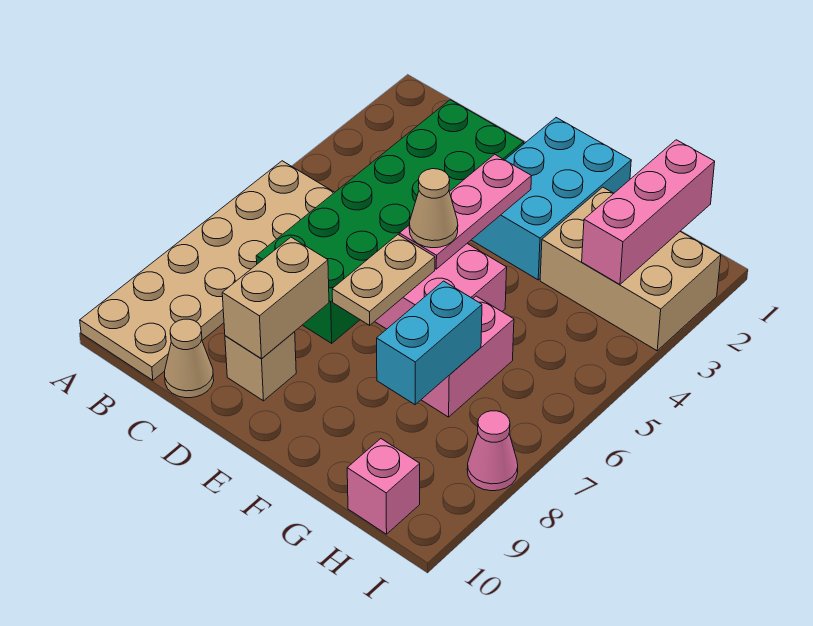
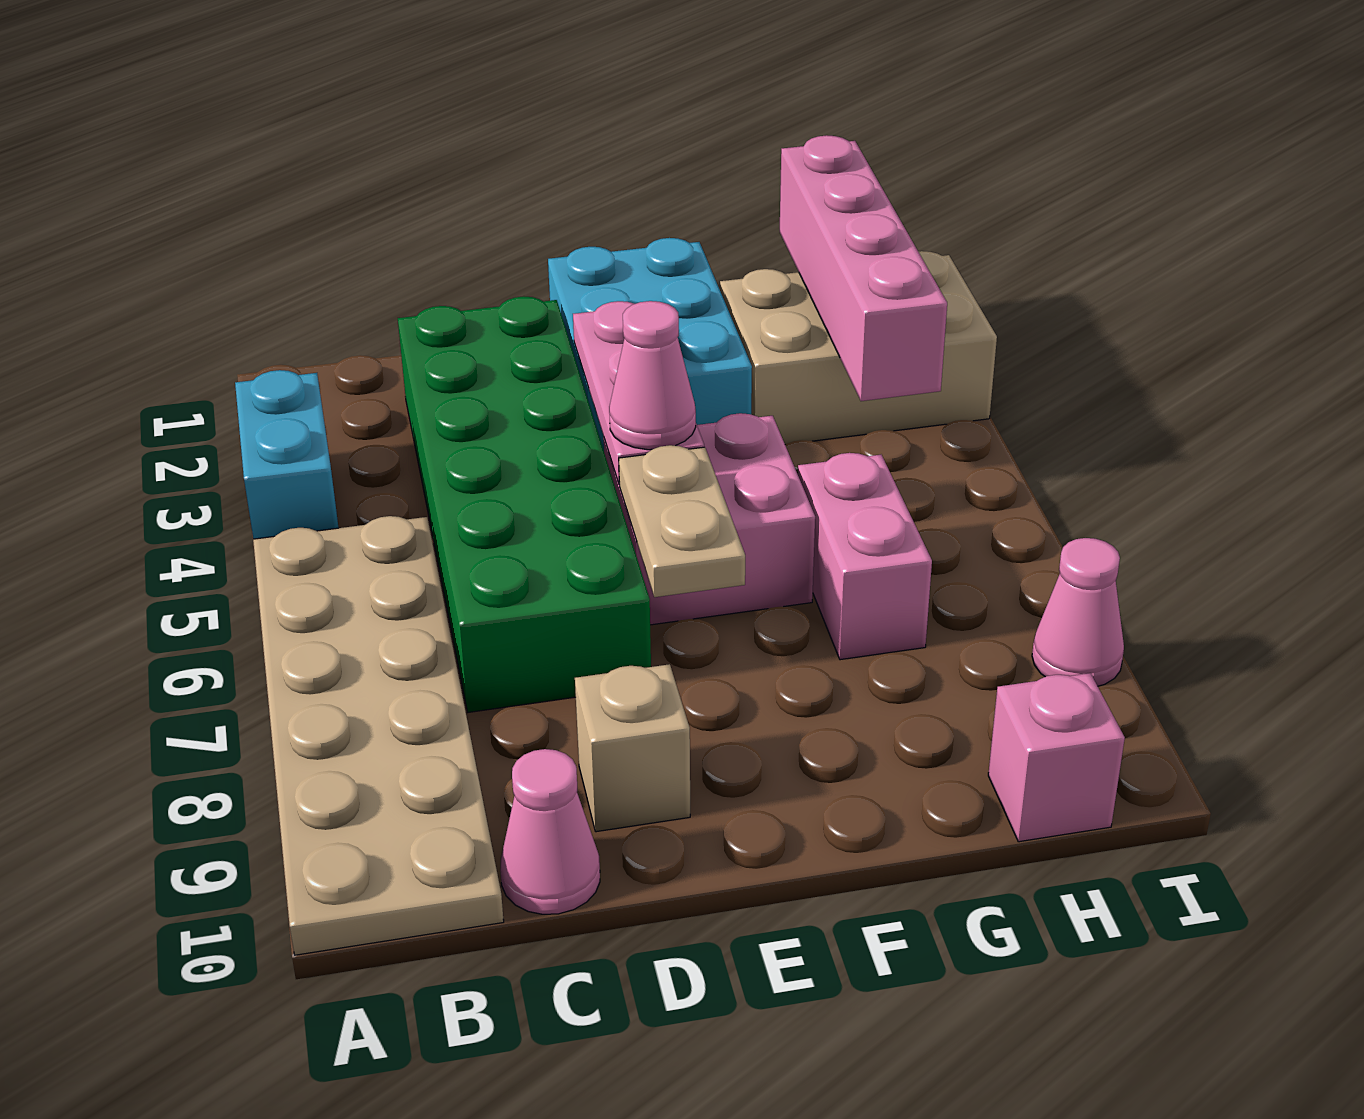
tan cone C10 level 1 -> pink cone C10 level 1
tan brick D8:D9 level 2 -> none
tan cone E5 level 3 -> pink cone E5 level 3
cyan brick G7:G8 level 2 -> cyan brick A3:A4 level 1
pink brick H1:H3 level 2 -> pink brick H1:H4 level 2

